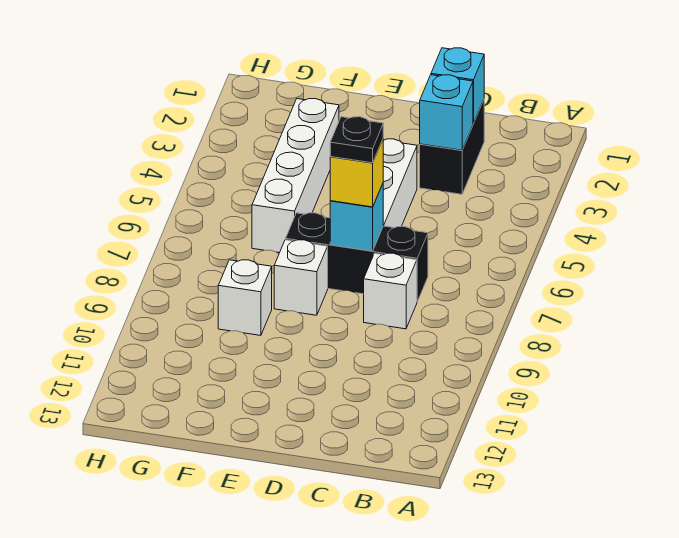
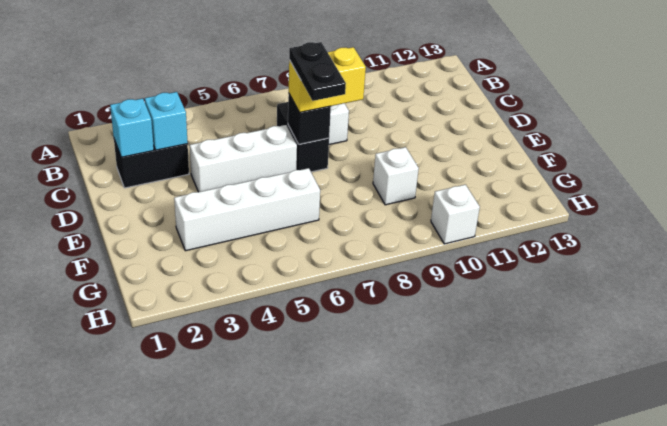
black brick C7:E7 level 1 -> black brick C7:D7 level 1
cyan brick D7 level 2 -> black brick D7 level 2
yellow brick D7 level 3 -> yellow brick D7:D8 level 3
black plate D7 level 4 -> black plate D7:E7 level 4
white brick E8 level 1 -> white brick H10 level 1

